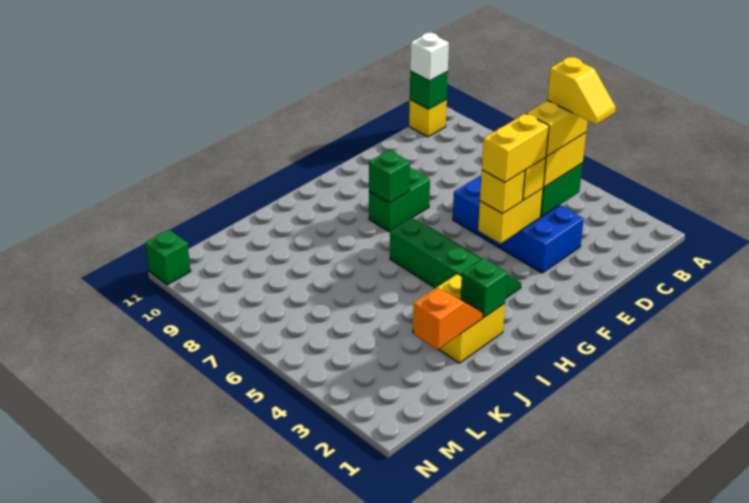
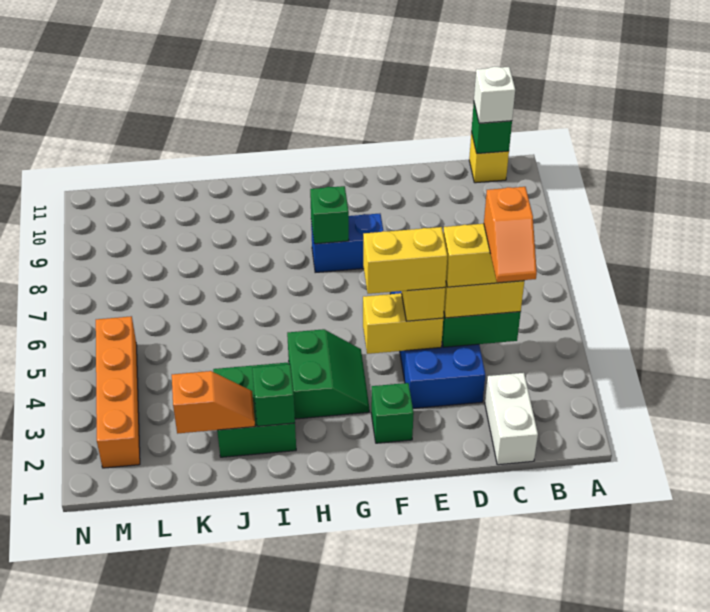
none -> white brick C1:C2 level 1
yellow slope C3:C4 level 5 top 4 -> orange slope C3:C4 level 5 top 4
yellow brick F4 level 3 -> none
green brick F8:G8 level 1 -> blue brick F8:G8 level 1
green slope G3:H6 level 1 top H -> green slope G3:H4 level 1 top H
yellow brick I2:J3 level 1 -> green brick I2:J3 level 1
none -> orange brick M2:M5 level 1
green brick N11 level 1 -> green brick F2 level 1

